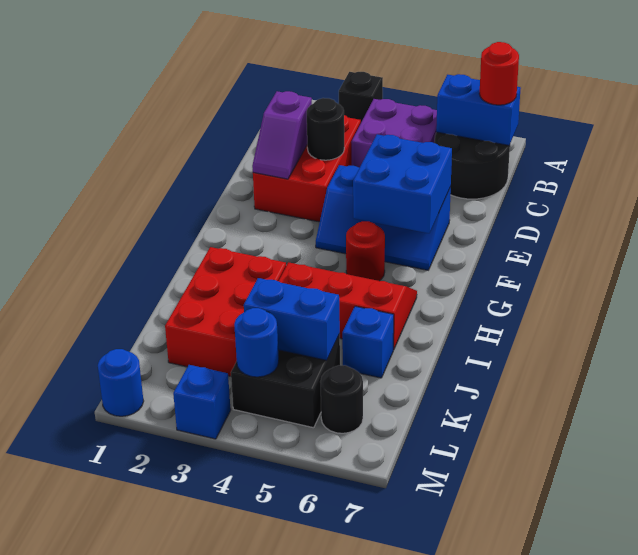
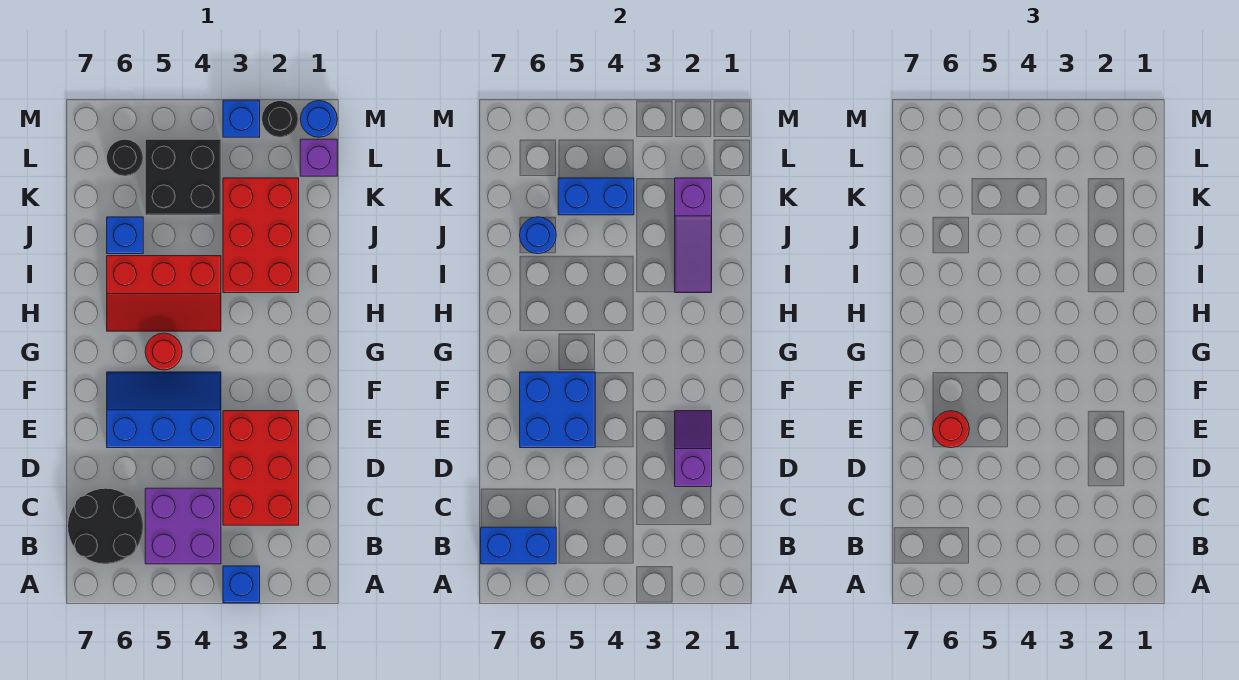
black brick A3 level 1 -> blue brick A3 level 1
red round brick B7 level 3 -> red round brick E6 level 3
black round brick D3 level 2 -> black round brick M2 level 1
none -> purple slope I2:K2 level 2 top K
none -> purple brick L1 level 1
blue round brick L4 level 2 -> blue round brick J6 level 2

